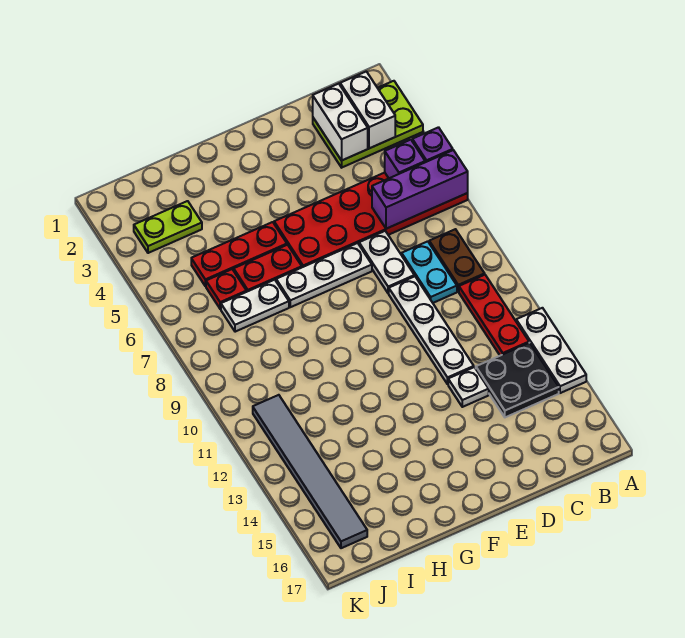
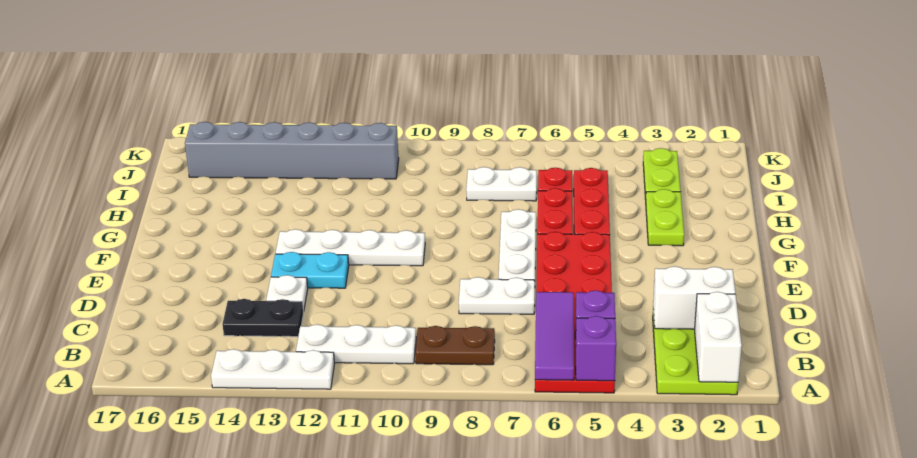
purple brick A6:C6 level 2 -> purple tile A6:C6 level 2
white brick B2:B3 level 2 -> white brick A2:B2 level 2
red plate B10:B12 level 1 -> white plate B10:B12 level 1
black plate B13:C14 level 1 -> black plate C13:C14 level 1
cyan plate C8:C9 level 1 -> cyan plate E12:E13 level 1
white plate D9:D12 level 1 -> white plate F10:F13 level 1
none -> lime plate G3:H3 level 1
white plate H7:I7 level 1 -> white plate I7:I8 level 1
grey tile J11:J16 level 1 -> grey brick J11:J16 level 1

